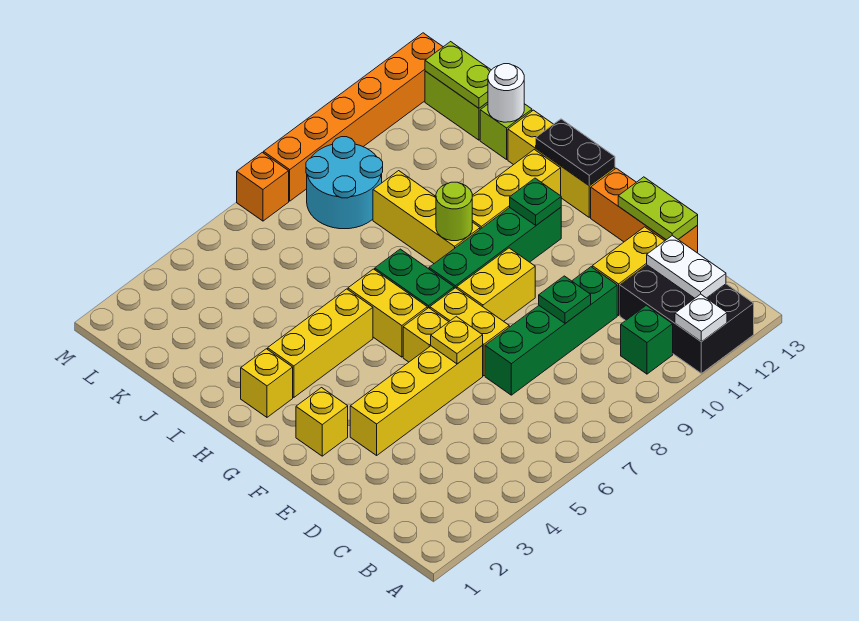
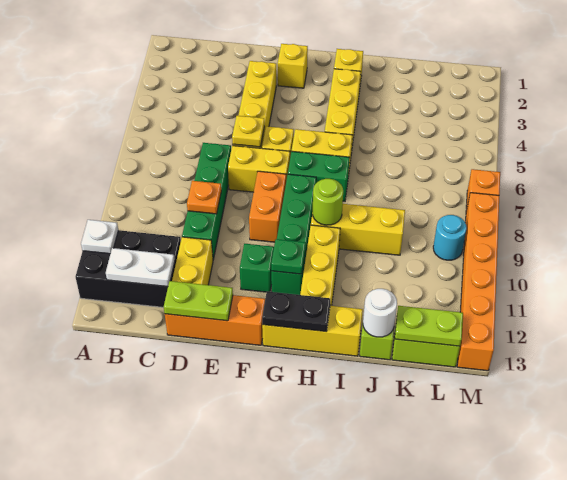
green brick B10 level 1 -> green brick F11 level 1
green plate D9 level 2 -> orange plate D9 level 2
yellow brick F8:F9 level 1 -> orange brick F8:F9 level 1
cyan round brick K8:L9 level 1 -> cyan round brick L9 level 1

